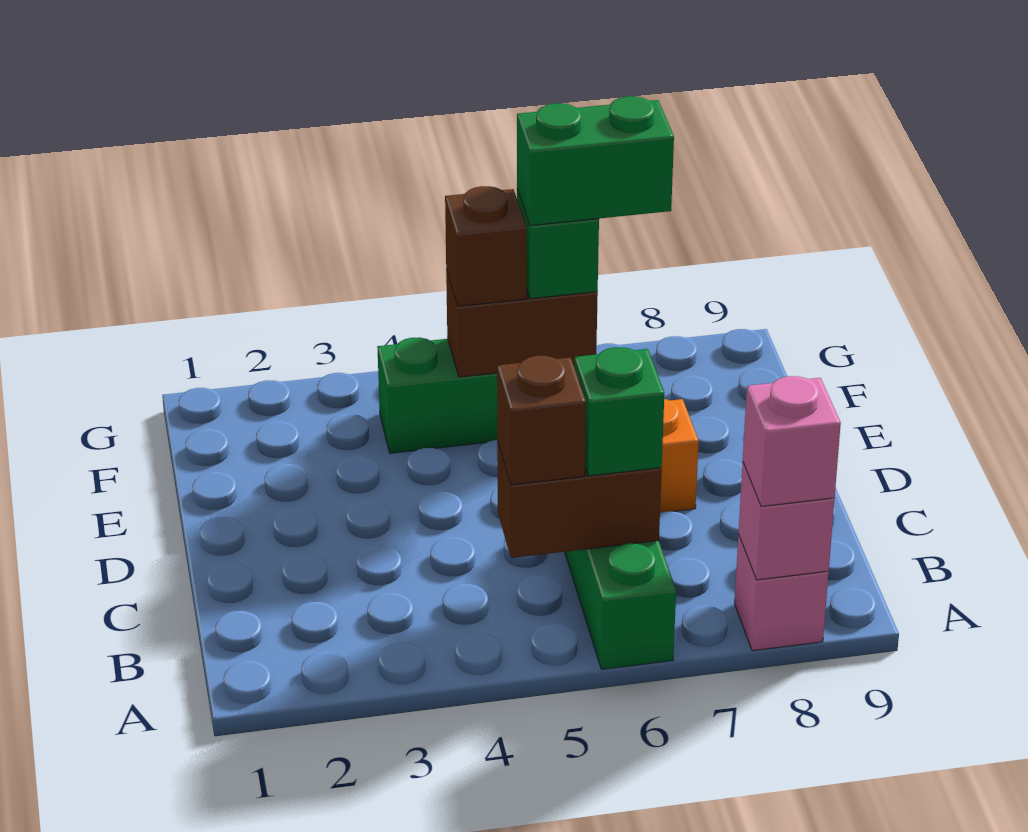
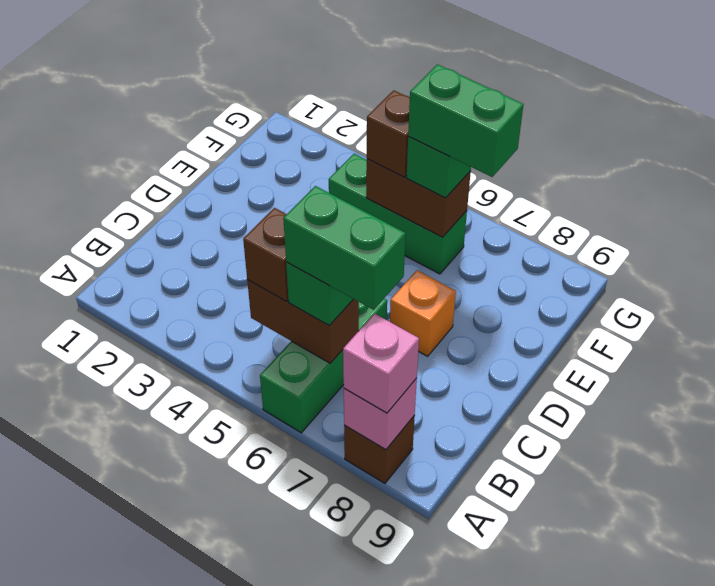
pink brick A8 level 1 -> brown brick A8 level 1
none -> green brick B6:B7 level 4

